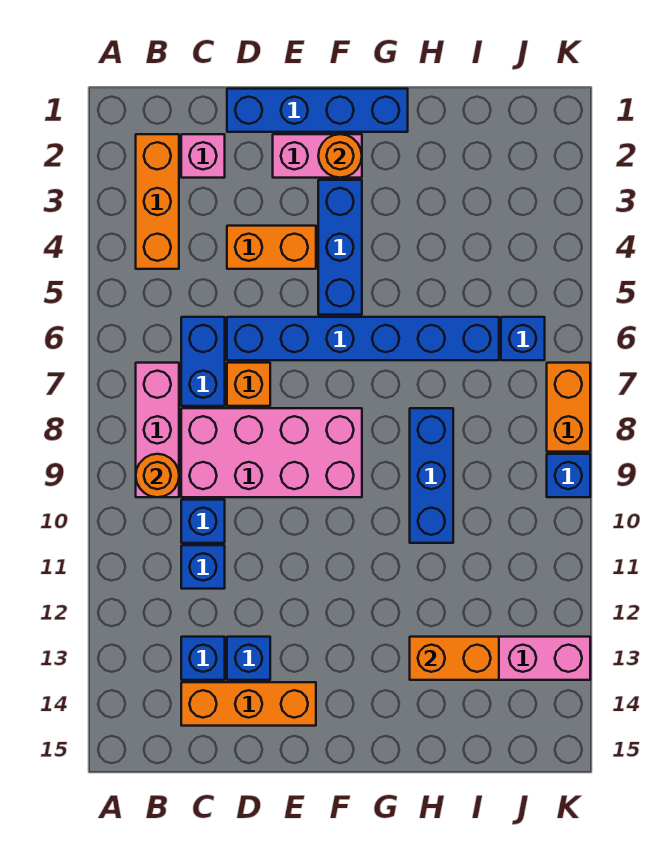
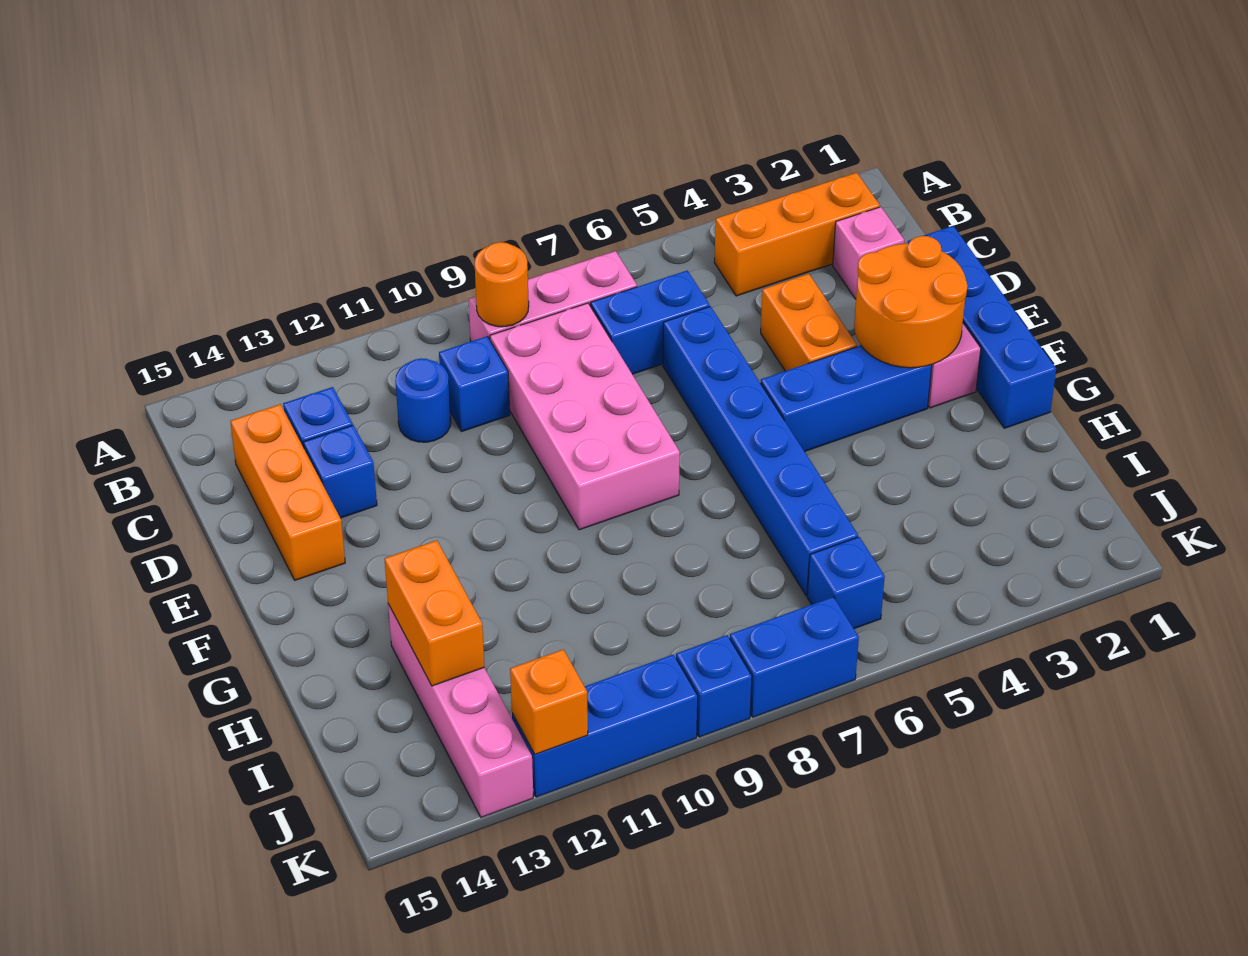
blue brick C11 level 1 -> blue round brick C11 level 1
orange brick D7 level 1 -> orange brick K12 level 2
orange round brick F2 level 2 -> orange round brick E2:F3 level 2
blue brick H8:H10 level 1 -> blue brick K10:K12 level 1
orange brick K7:K8 level 1 -> blue brick K7:K8 level 1

